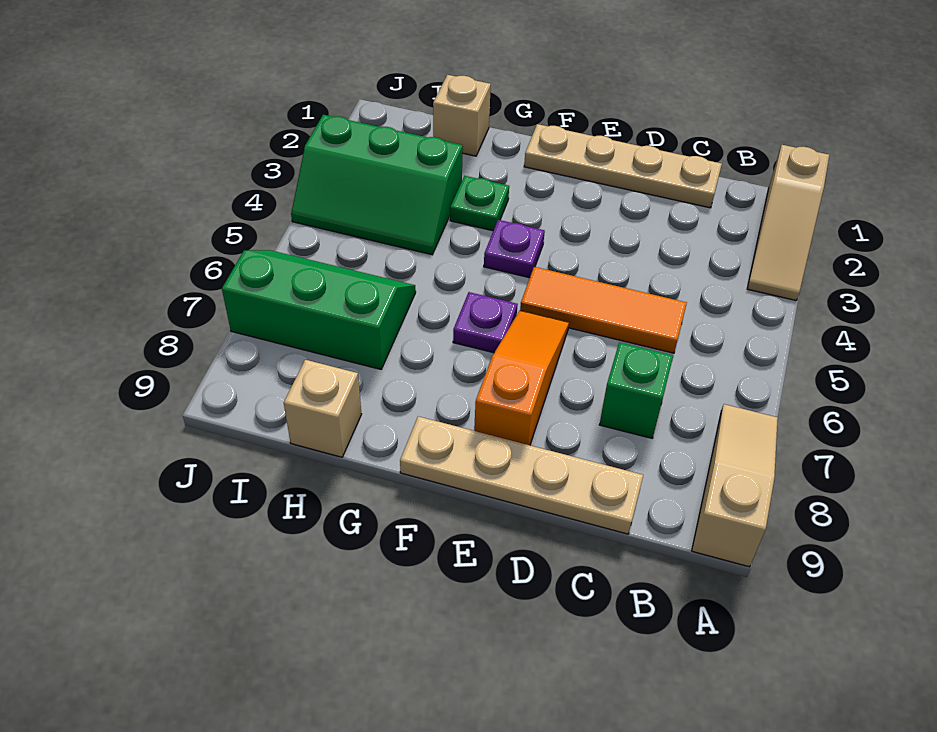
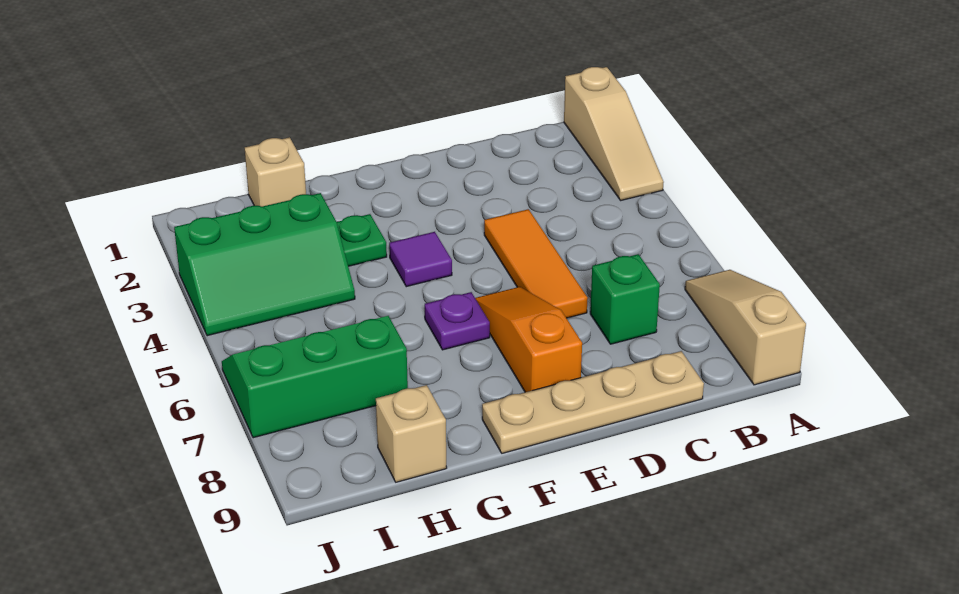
tan plate C1:F1 level 1 -> none
orange tile C5:E5 level 1 -> orange tile D4:D6 level 1
purple plate F4 level 1 -> purple tile F4 level 1

